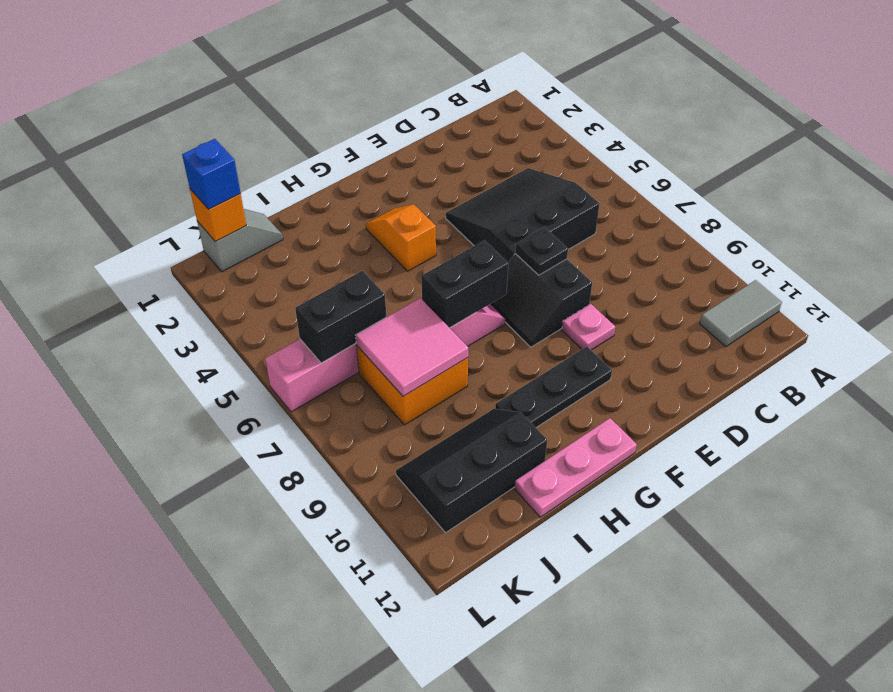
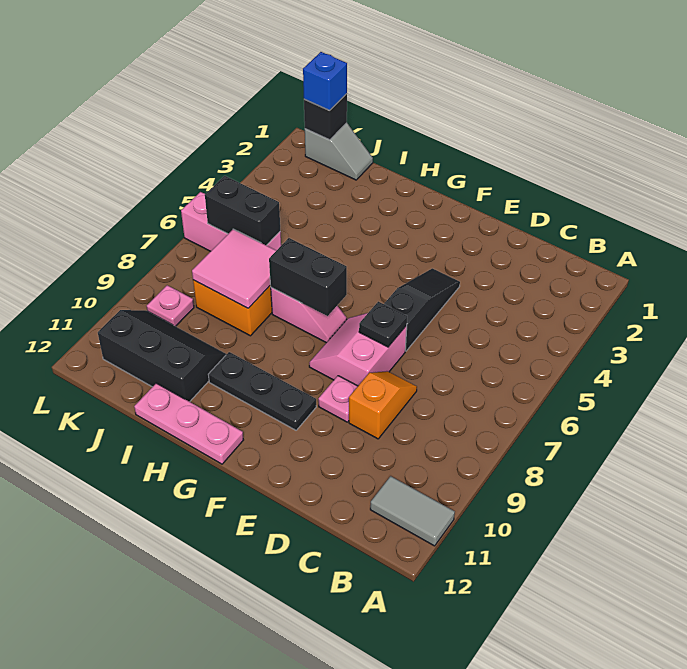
black slope C4:E6 level 1 top 6 -> black slope E4:E6 level 1 top 6
black slope E7:F8 level 1 top E -> pink slope E7:F8 level 1 top E
orange slope G3:G4 level 1 top 4 -> orange slope D8:D9 level 1 top 9
orange brick K1 level 2 -> black brick K1 level 2
none -> pink plate K9 level 1

